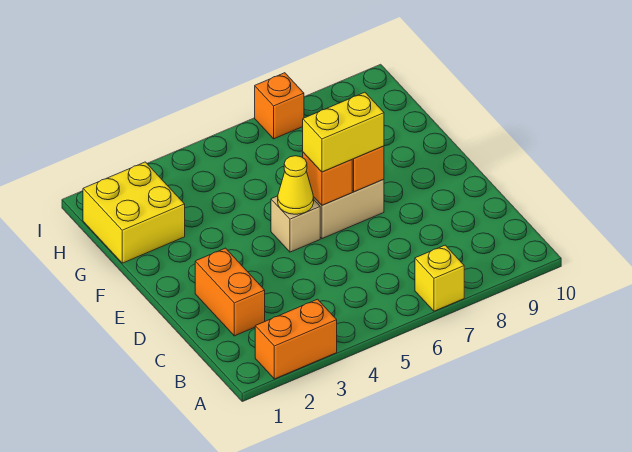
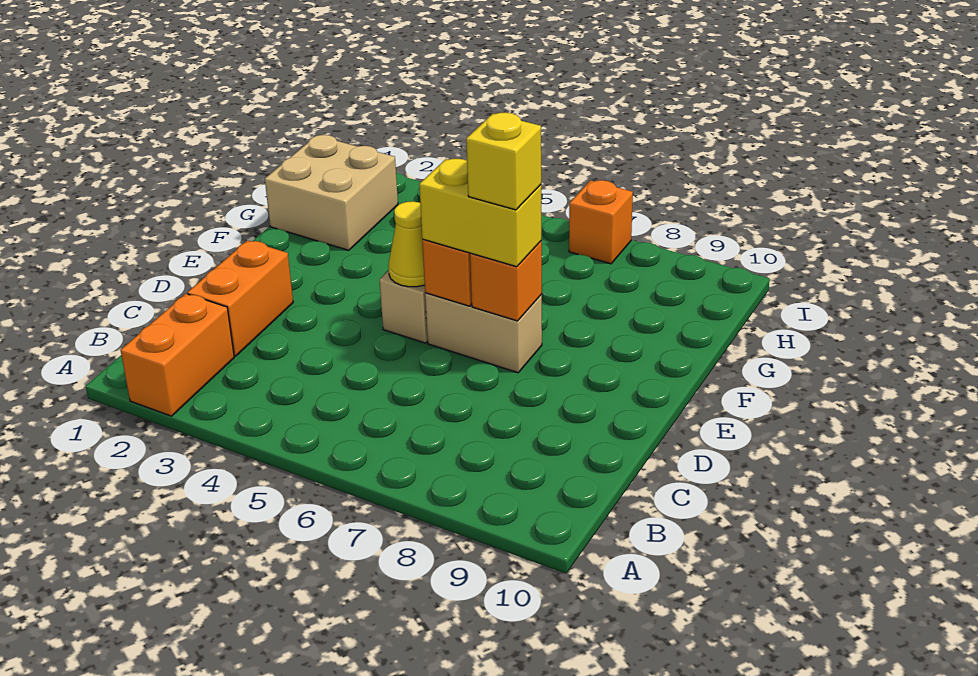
orange brick A2:A3 level 1 -> orange brick A2:B2 level 1
yellow brick A7 level 1 -> yellow brick E7 level 4
yellow brick G1:H2 level 1 -> tan brick G1:H2 level 1

